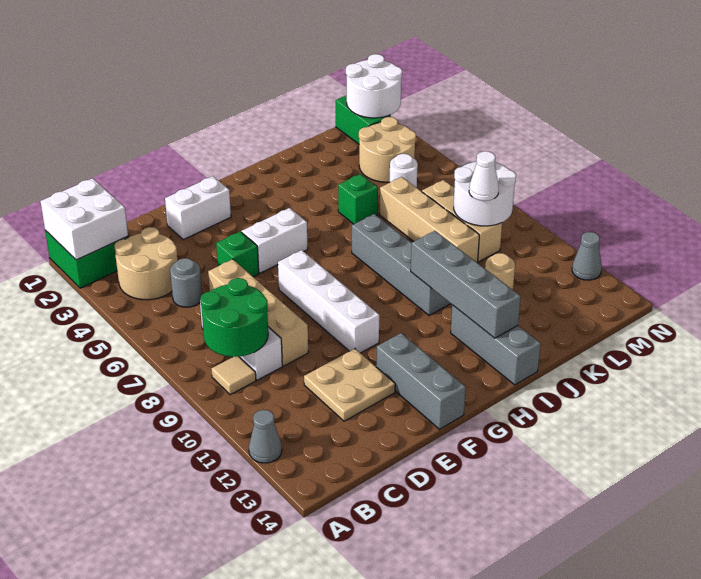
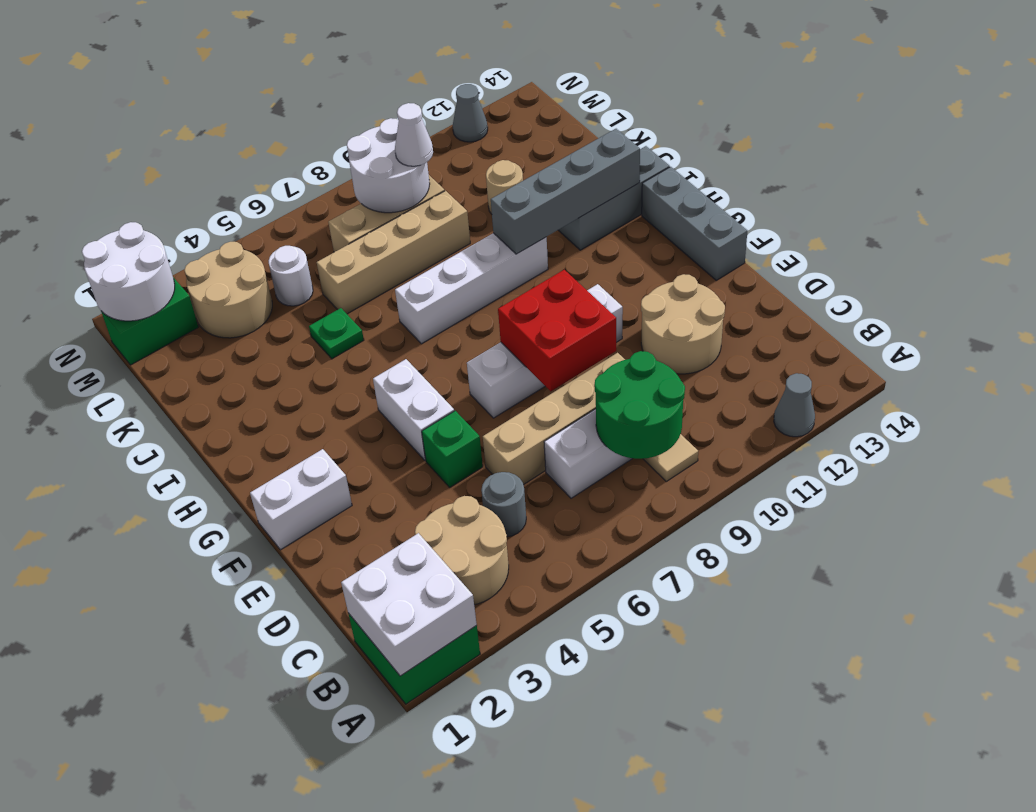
tan plate D11:E12 level 1 -> tan round brick D11:E12 level 1
white brick E2:F2 level 1 -> white brick F1:F2 level 1
none -> red brick E8:F9 level 2
grey brick F12:F14 level 1 -> grey brick F14:H14 level 1
grey brick I7:I10 level 1 -> white brick I7:I10 level 1
green brick J5 level 1 -> green plate J5 level 1

